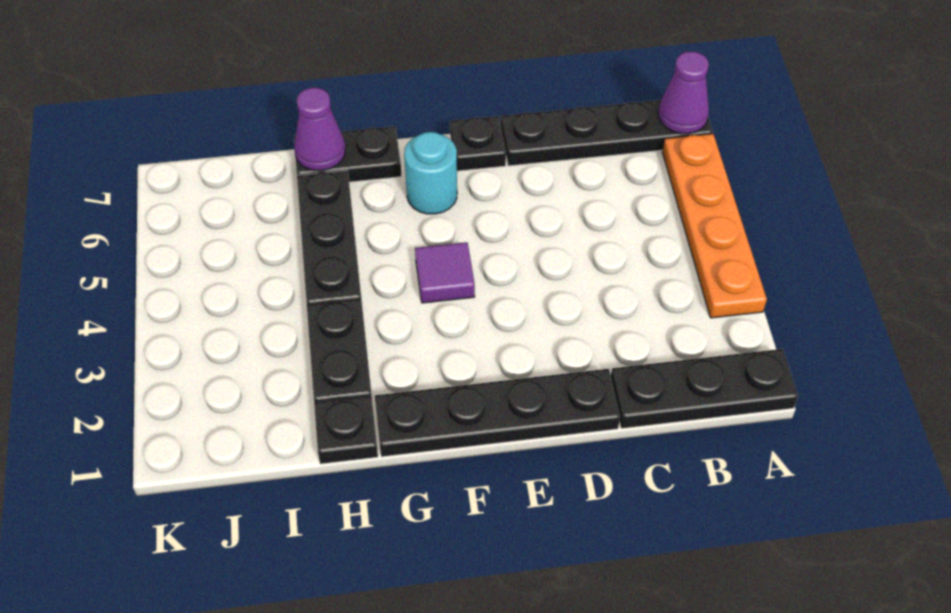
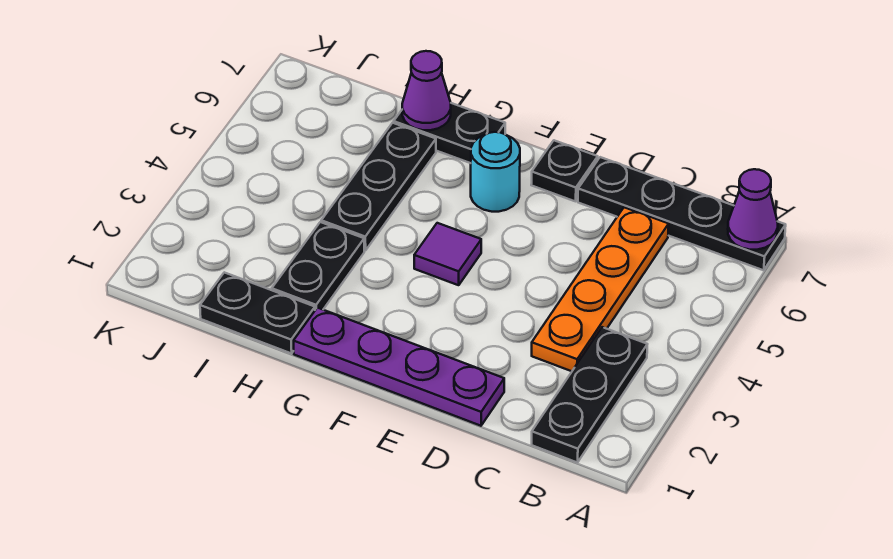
black plate A1:C1 level 1 -> black plate B1:B3 level 1
orange plate A3:A6 level 1 -> orange plate C3:C6 level 1
black plate D1:G1 level 1 -> purple plate D1:G1 level 1
black plate H1 level 1 -> black plate H1:I1 level 1

